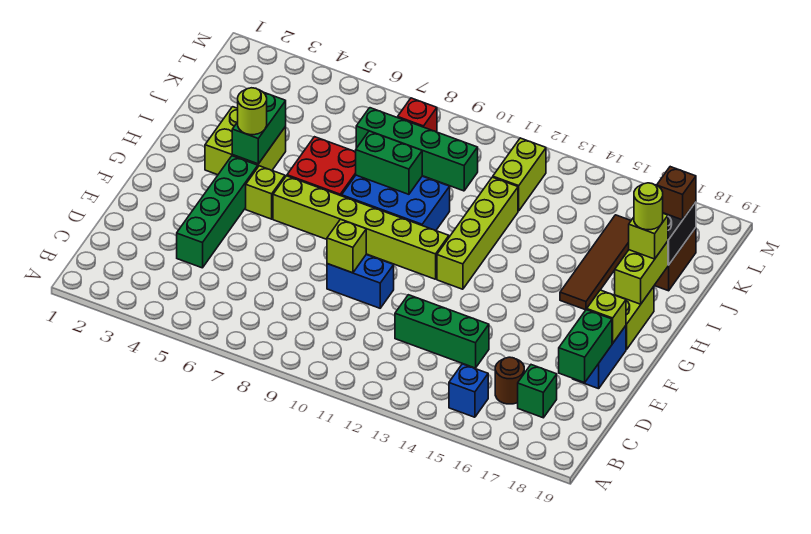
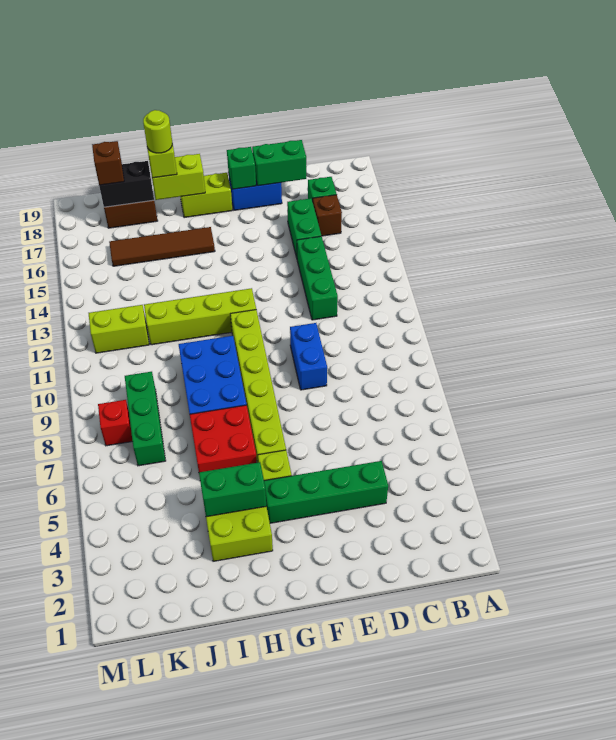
blue brick B15 level 1 -> none
brown round brick C16 level 1 -> brown brick C16 level 1
lime brick E9 level 2 -> none
lime brick F18 level 2 -> green brick F18 level 2
lime round brick H4 level 3 -> none
green brick I8:I9 level 2 -> green brick D15:D16 level 1
green brick K7:K10 level 1 -> green brick K7:K9 level 1

